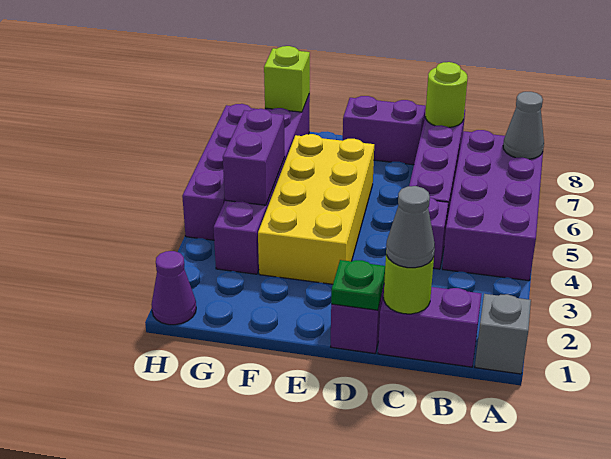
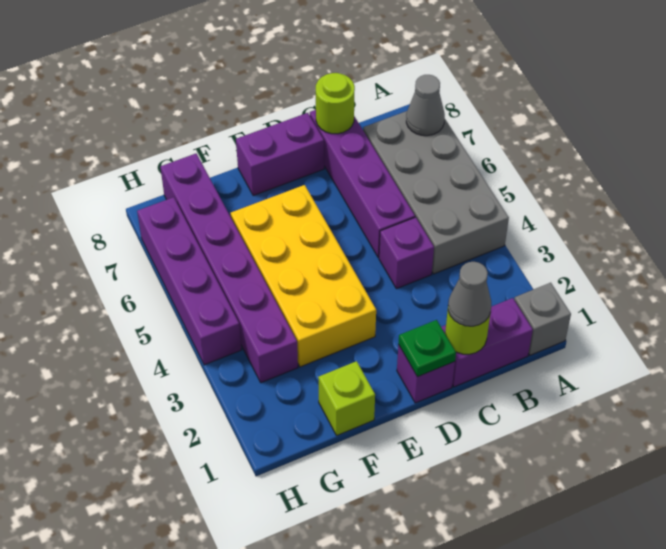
purple brick A4:B7 level 1 -> grey brick A4:B7 level 1
purple brick G4:G5 level 2 -> none
lime brick G8 level 2 -> lime brick F1 level 1
purple cone H1 level 1 -> none

